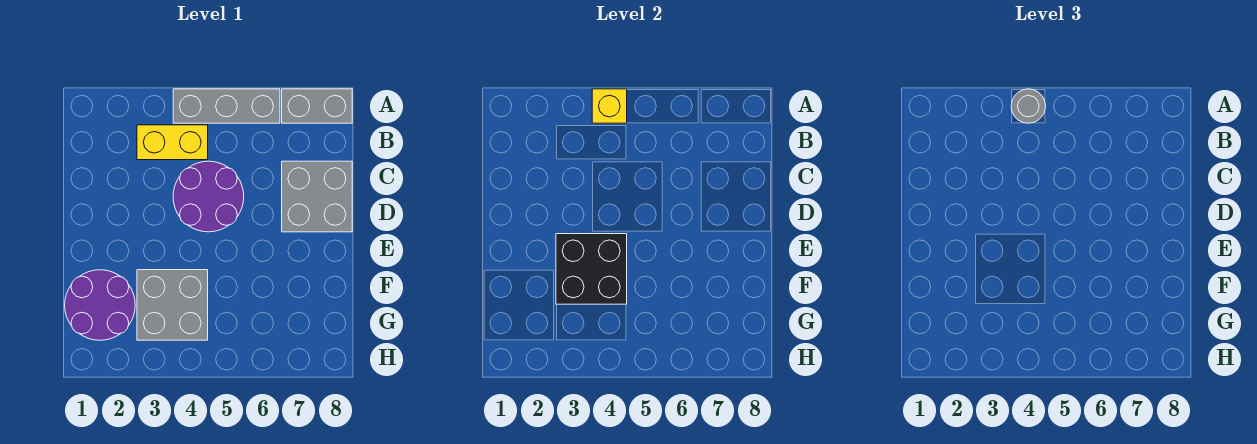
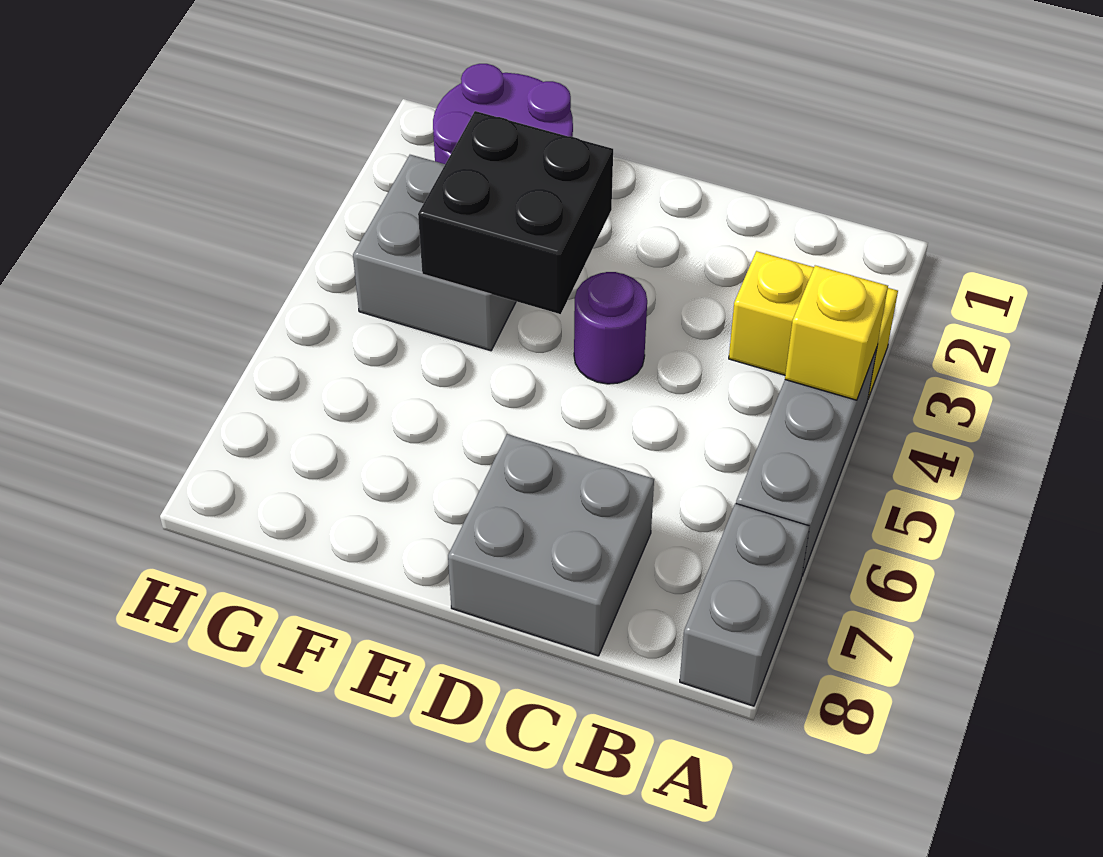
grey round brick A4 level 3 -> none
yellow brick B3:B4 level 1 -> yellow brick A3:B3 level 1
purple round brick C4:D5 level 1 -> purple round brick D4 level 1

